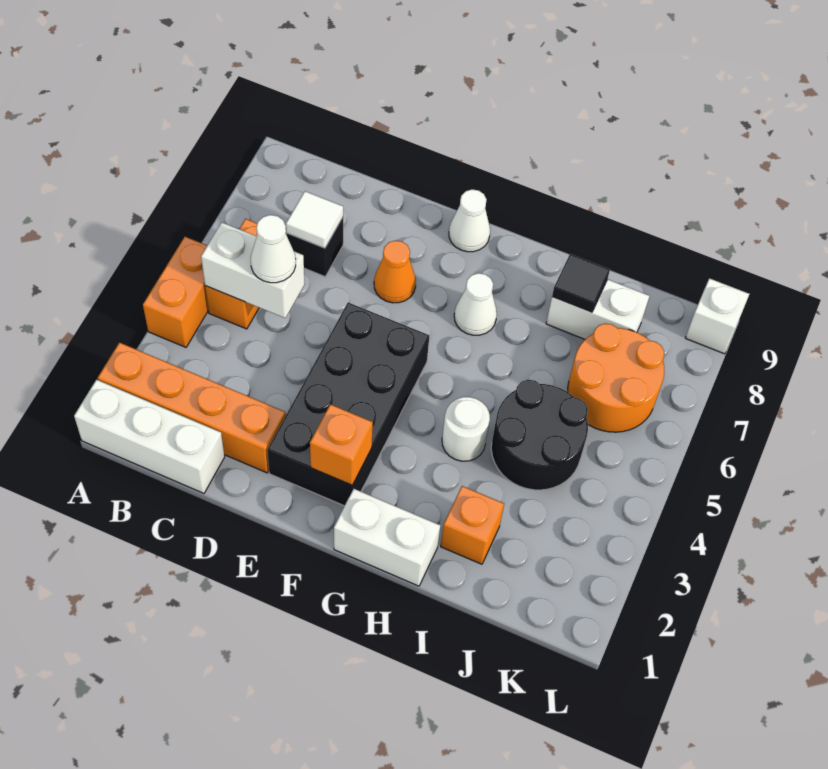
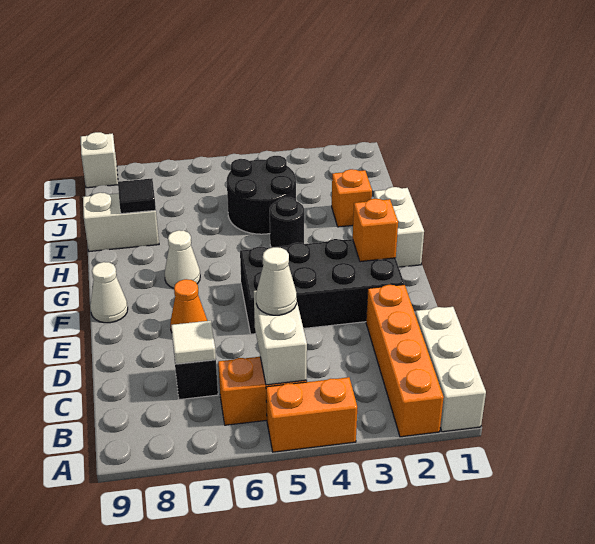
white round brick H4 level 1 -> black round brick H4 level 1
white brick I8:J8 level 1 -> white brick I8:I9 level 1
orange round brick J6:K7 level 1 -> none

